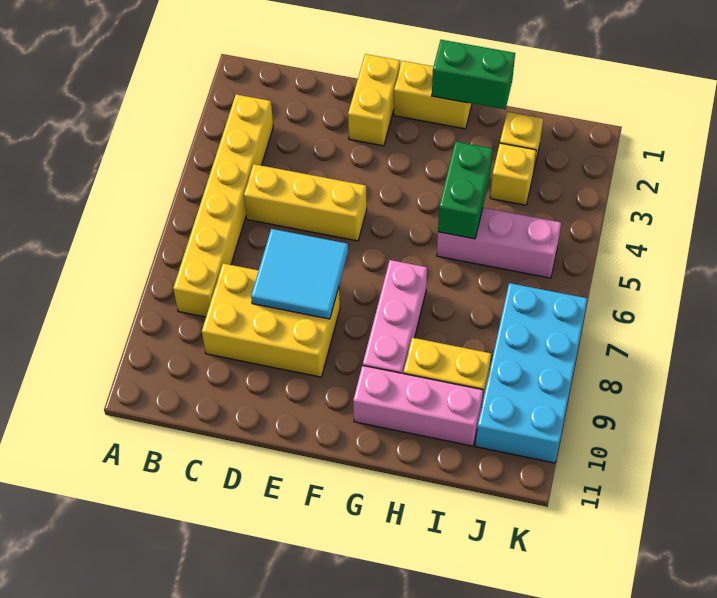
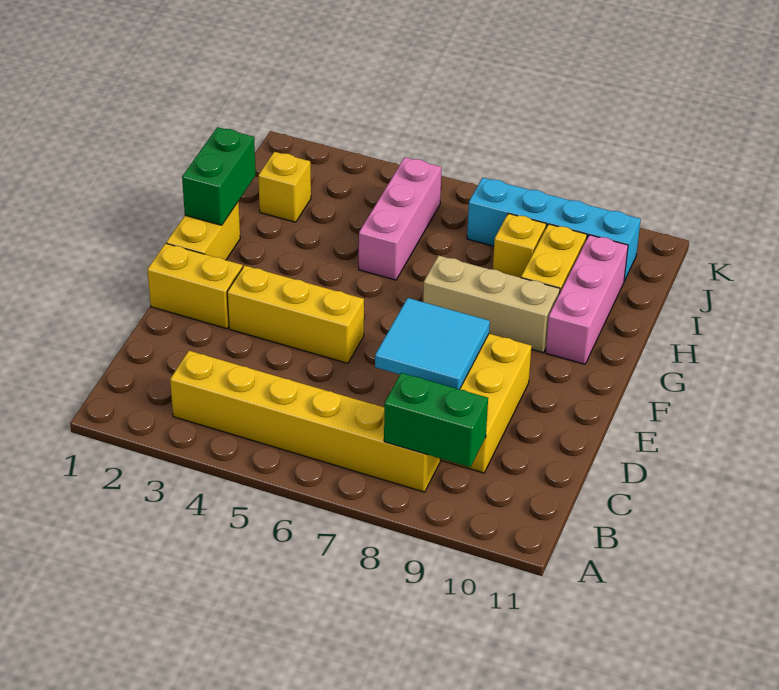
yellow brick C5:E5 level 1 -> yellow brick E3:E5 level 1
pink brick G7:G9 level 1 -> tan brick G7:G9 level 1
green brick H4:H5 level 2 -> green brick B8:B9 level 2
yellow brick I3 level 1 -> yellow brick I8 level 1
cyan brick J7:K10 level 1 -> cyan brick J7:J10 level 1

